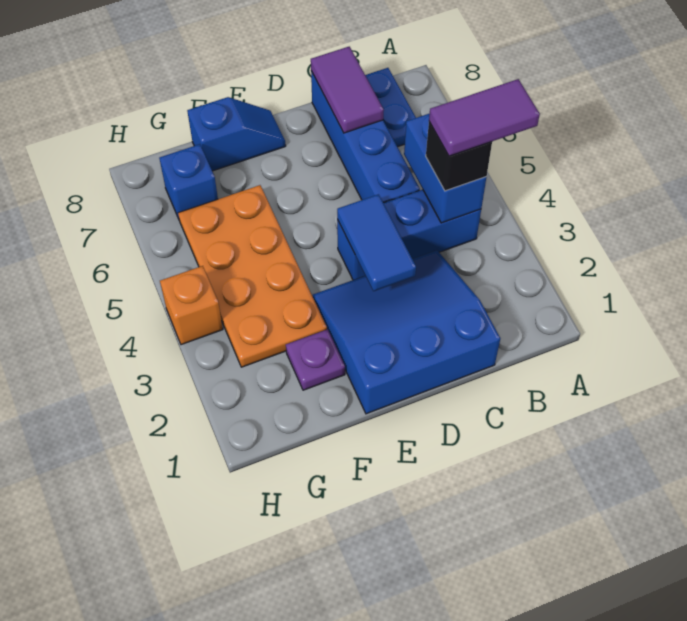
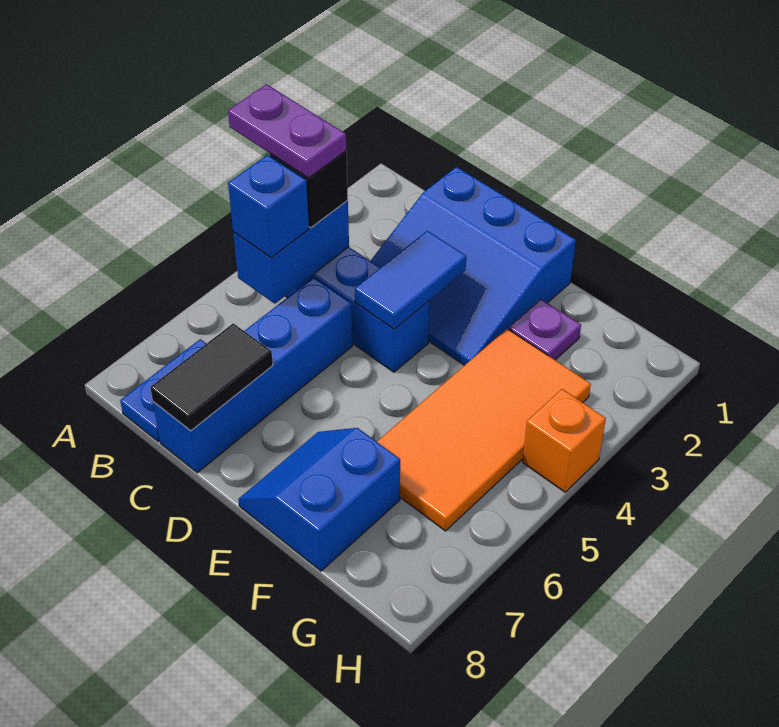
purple tile A4:B4 level 4 -> purple plate A4:B4 level 4
purple tile C7:C8 level 2 -> black tile C7:C8 level 2
blue slope E8:F8 level 1 top F -> blue slope E7:F8 level 1 top F
orange plate F3:G6 level 1 -> orange tile F3:G6 level 1
blue brick G7 level 1 -> blue brick B5 level 3

